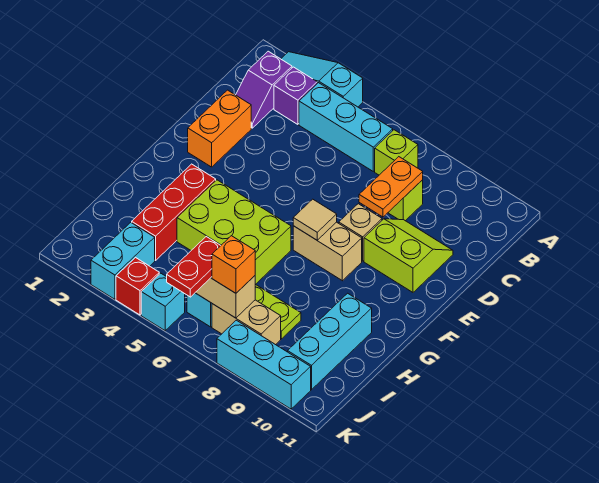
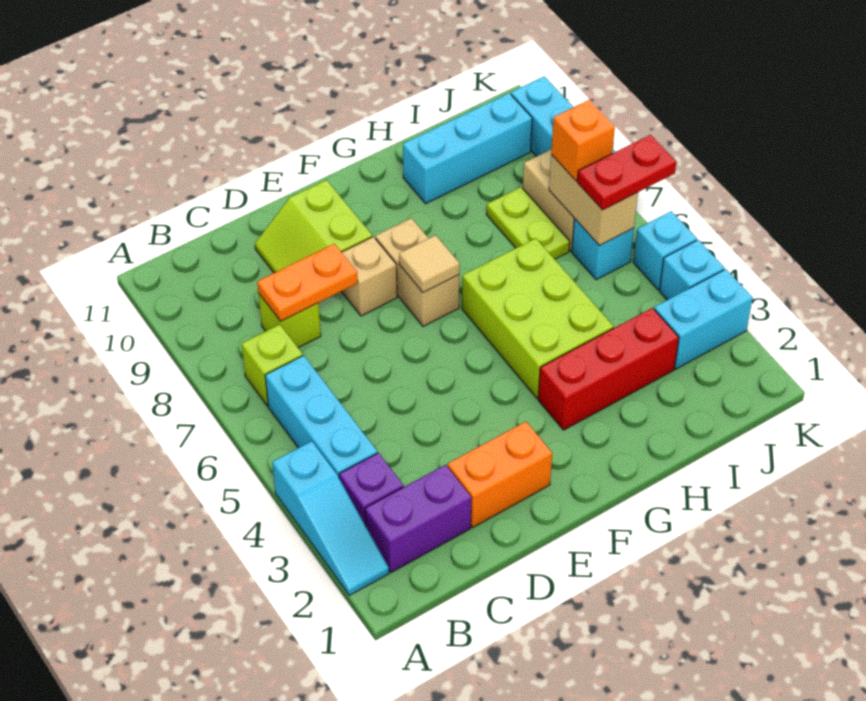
purple slope B2:C2 level 1 top B -> purple brick B2:C2 level 1
red brick K4 level 1 -> cyan brick K4 level 1

